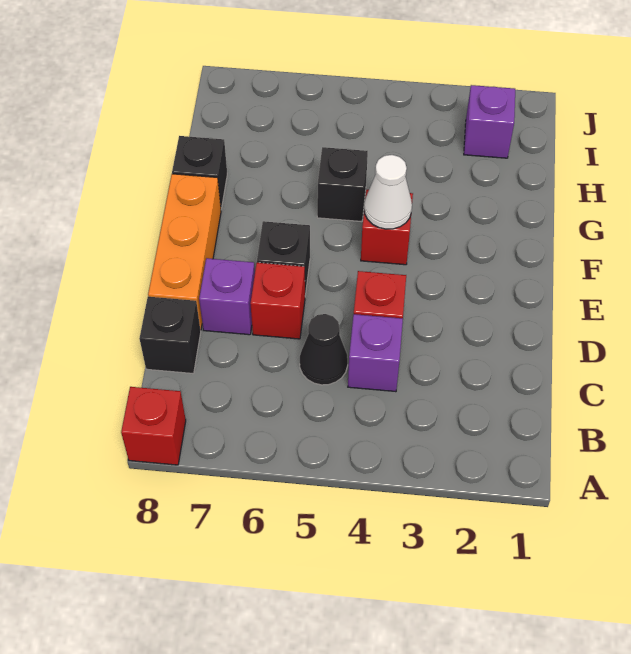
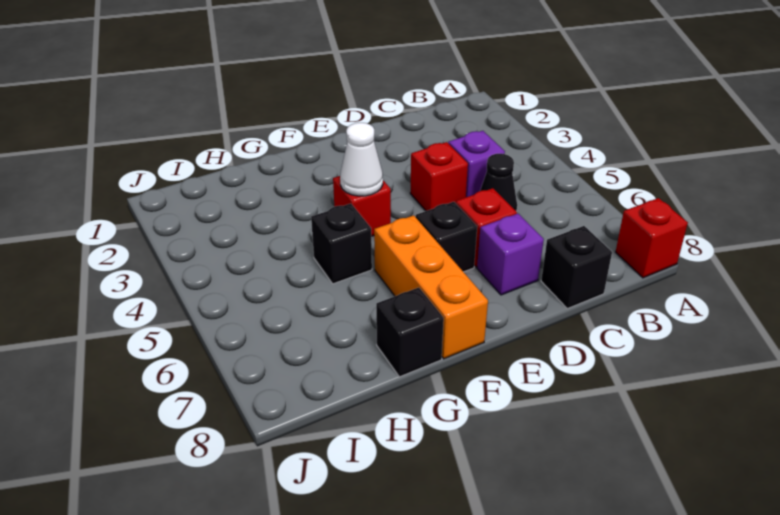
orange brick D8:F8 level 1 -> orange brick F6:F8 level 1
purple brick I2 level 1 -> none

